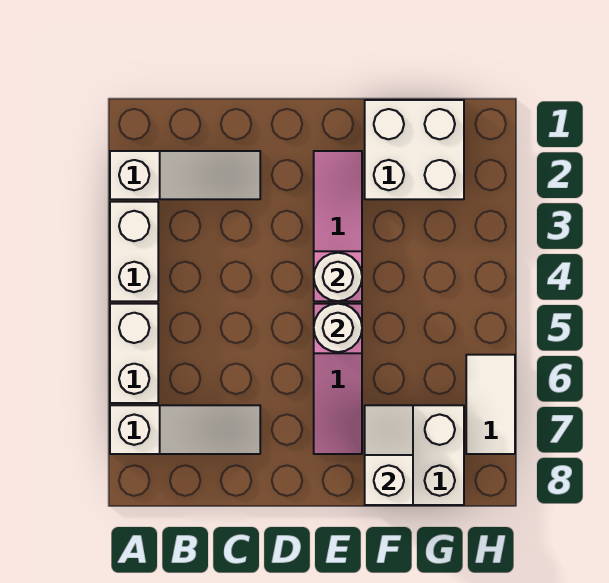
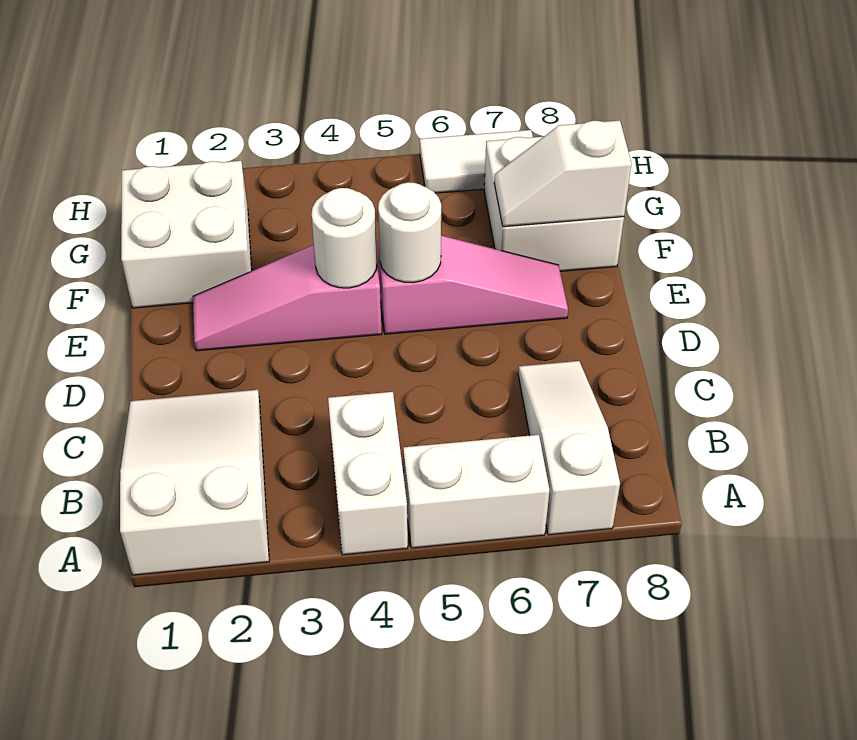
white slope A2:C2 level 1 top A -> white slope A1:C2 level 1 top A
white brick A3:A4 level 1 -> white brick A4:B4 level 1

